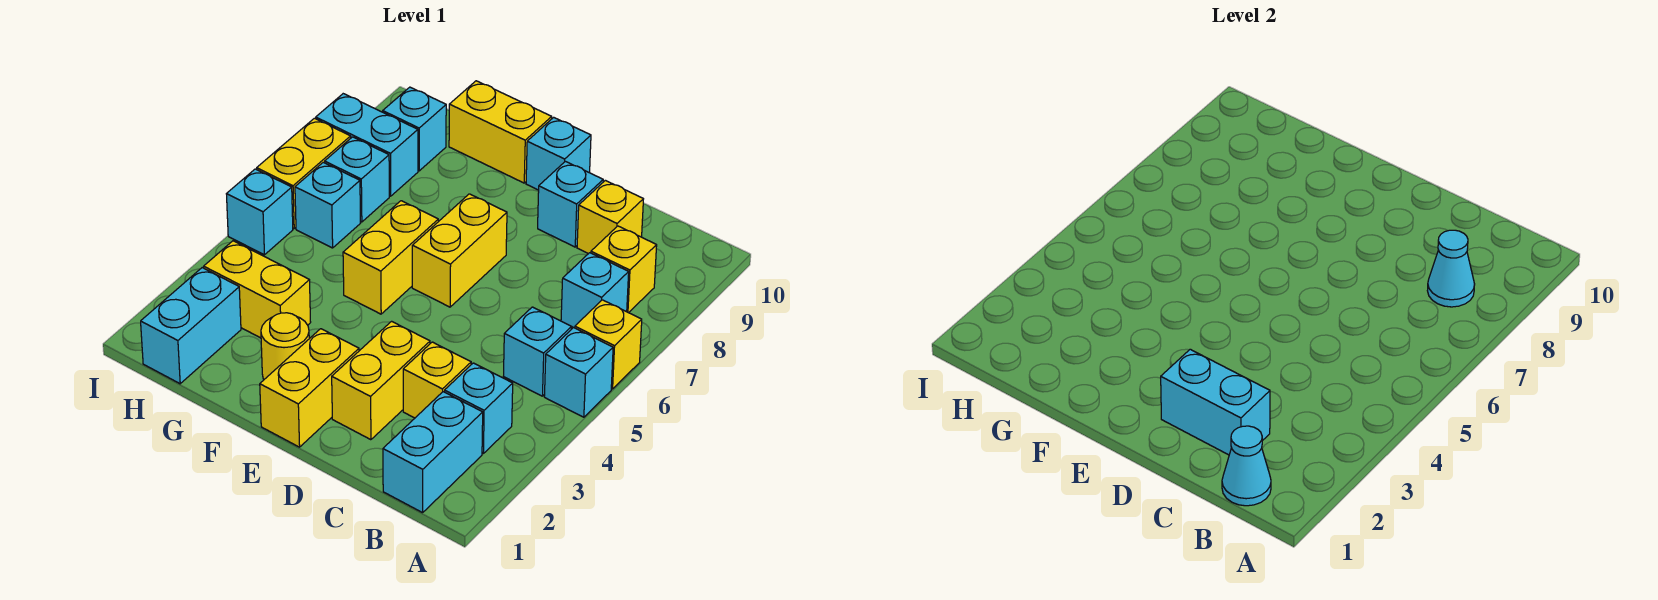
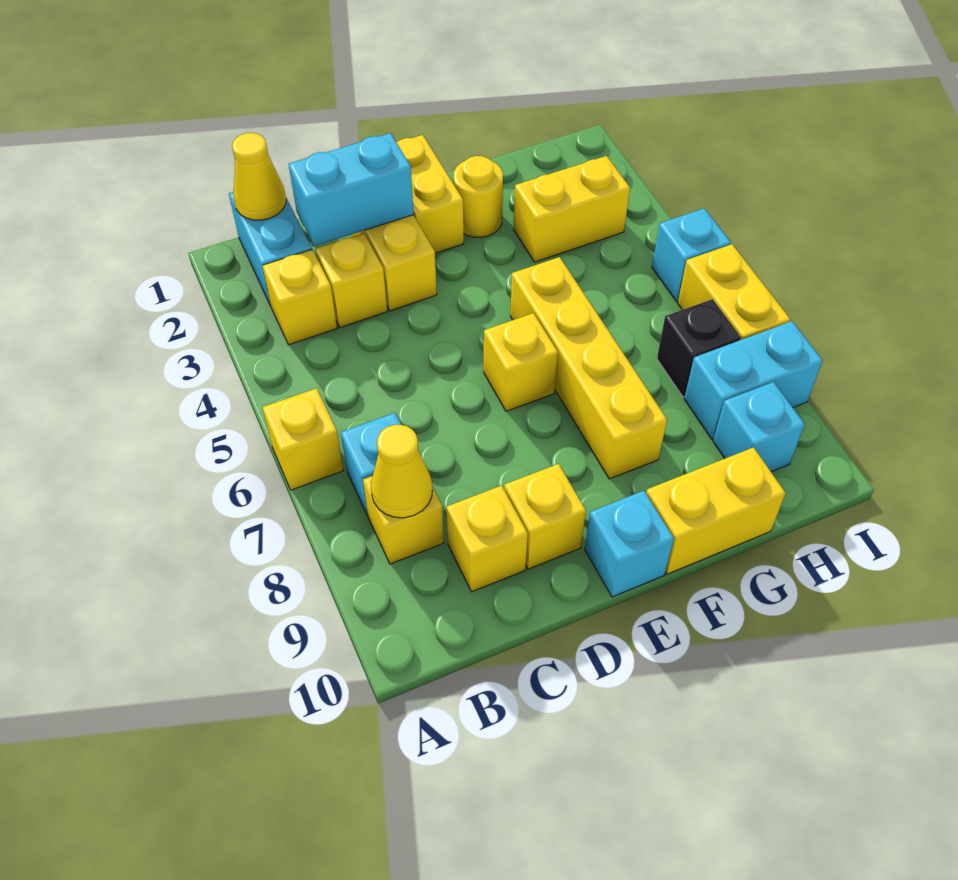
cyan brick A5 level 1 -> none
cyan cone B1 level 2 -> yellow cone B1 level 2
cyan brick B3 level 1 -> yellow brick B3 level 1
cyan brick B5 level 1 -> none
cyan cone B8 level 2 -> yellow cone B8 level 2
cyan brick D9 level 1 -> yellow brick D9 level 1
yellow brick E6:E7 level 1 -> yellow brick E6 level 1
yellow brick F5:F6 level 1 -> yellow brick F5:F8 level 1
cyan brick H1:H2 level 1 -> none
cyan brick H6 level 1 -> none
cyan brick H7 level 1 -> black brick H7 level 1

